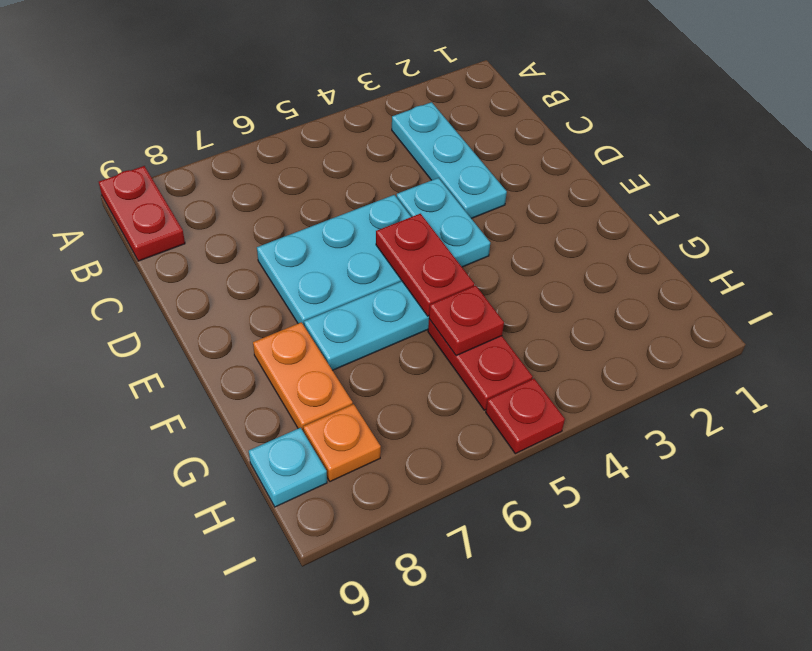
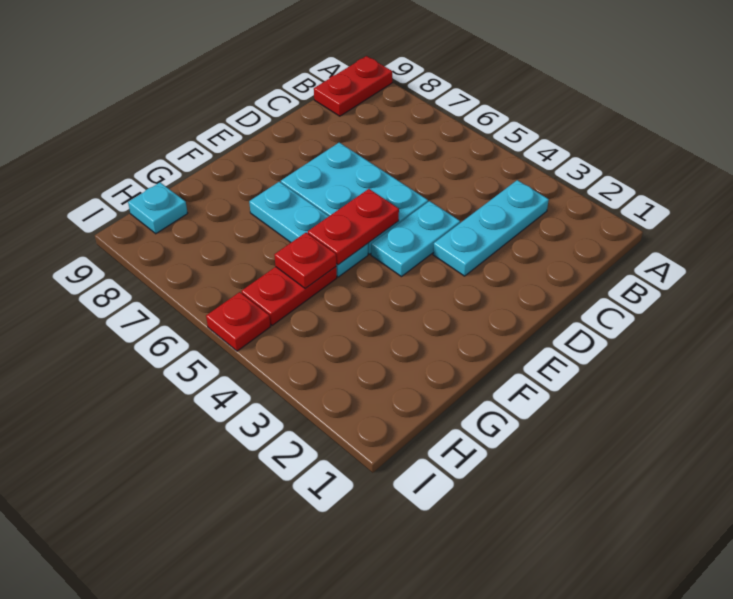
orange plate F8:G8 level 1 -> none
orange plate H8 level 1 -> none

